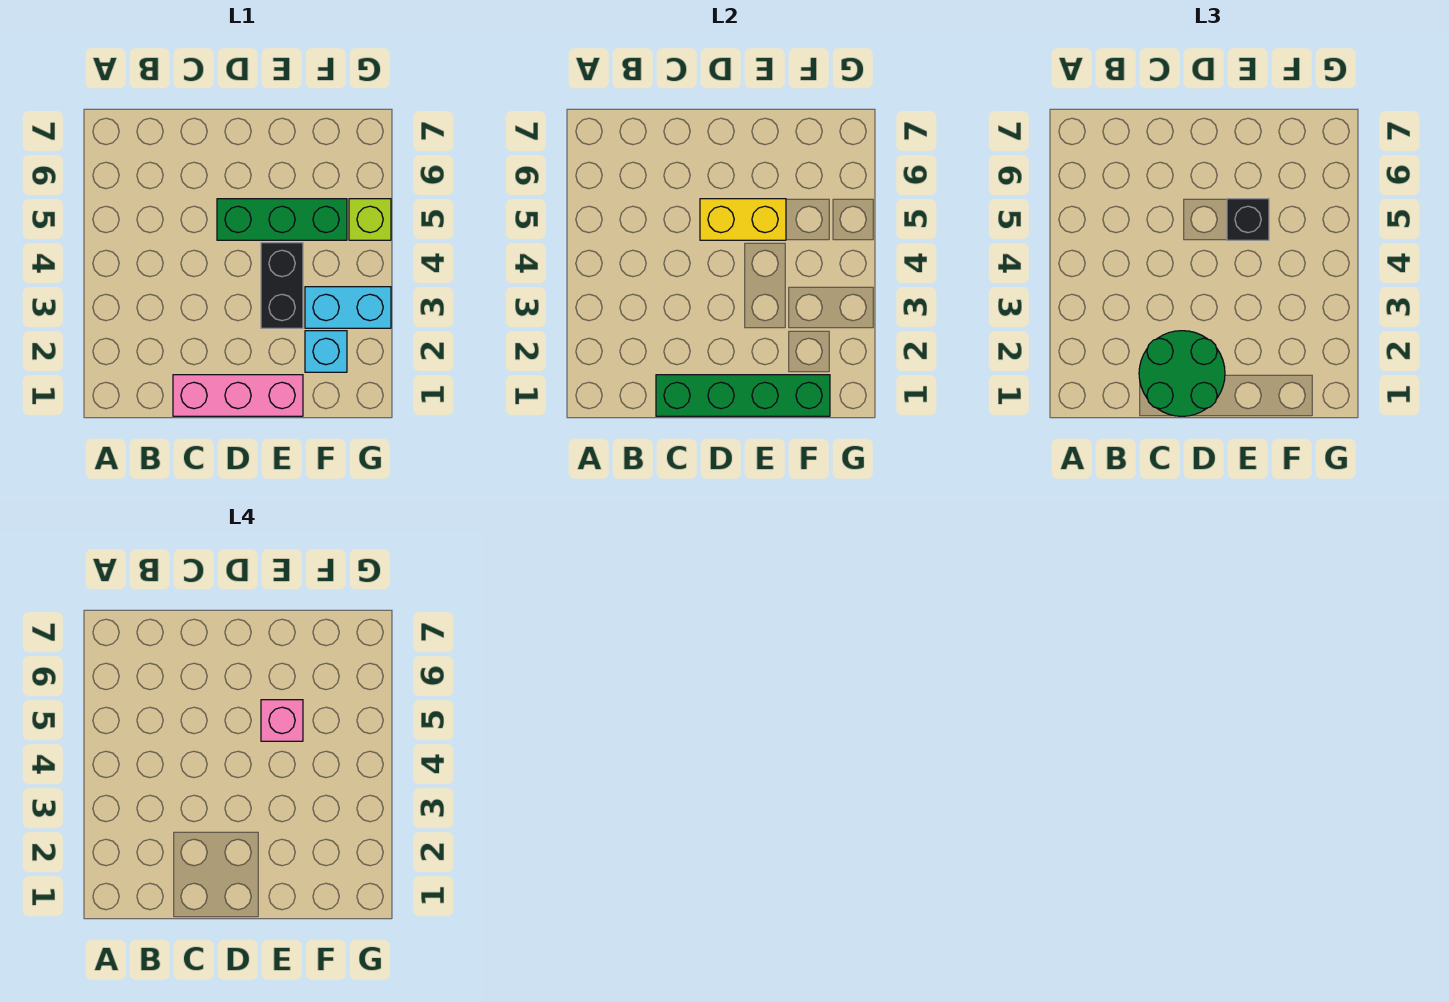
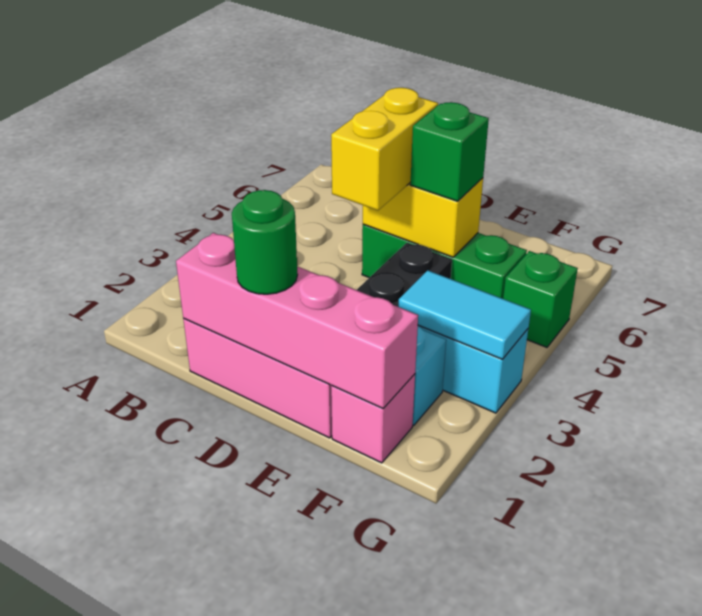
green brick C1:F1 level 2 -> pink brick C1:F1 level 2
green round brick C1:D2 level 3 -> green round brick D1 level 3
none -> yellow brick D4:D5 level 3
black brick E5 level 3 -> green brick E5 level 3
pink brick E5 level 4 -> pink brick F1 level 1
none -> cyan tile F3:G3 level 2
lime brick G5 level 1 -> green brick G5 level 1

